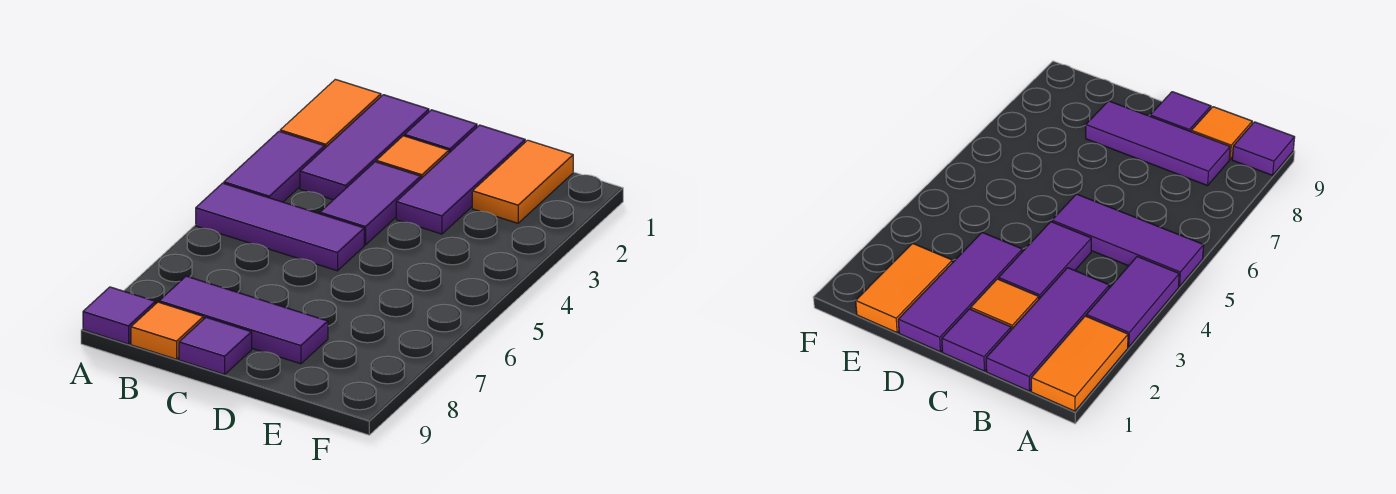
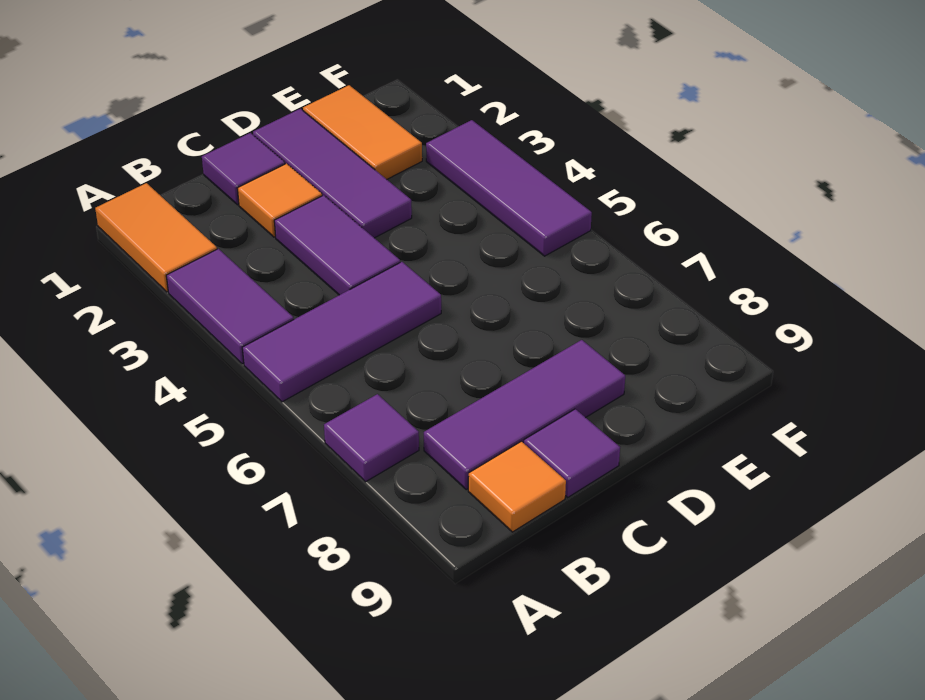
purple tile A9 level 1 -> purple tile A7 level 1
purple tile B1:B3 level 1 -> purple tile F3:F5 level 1

